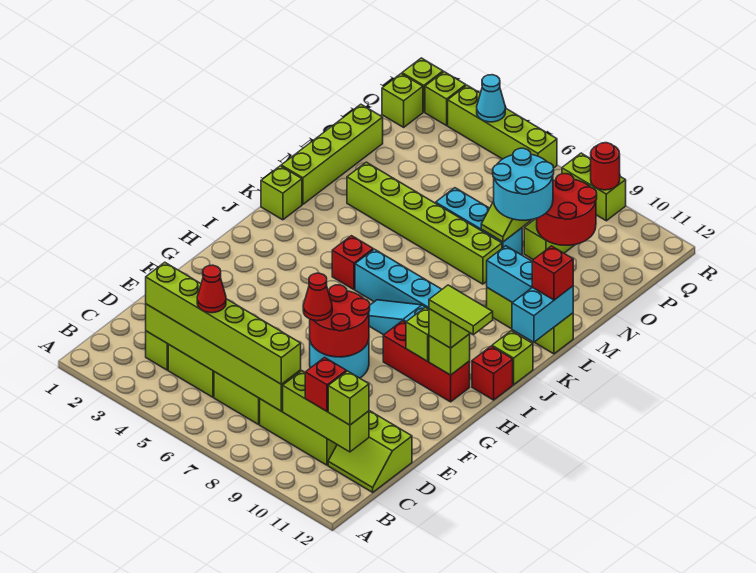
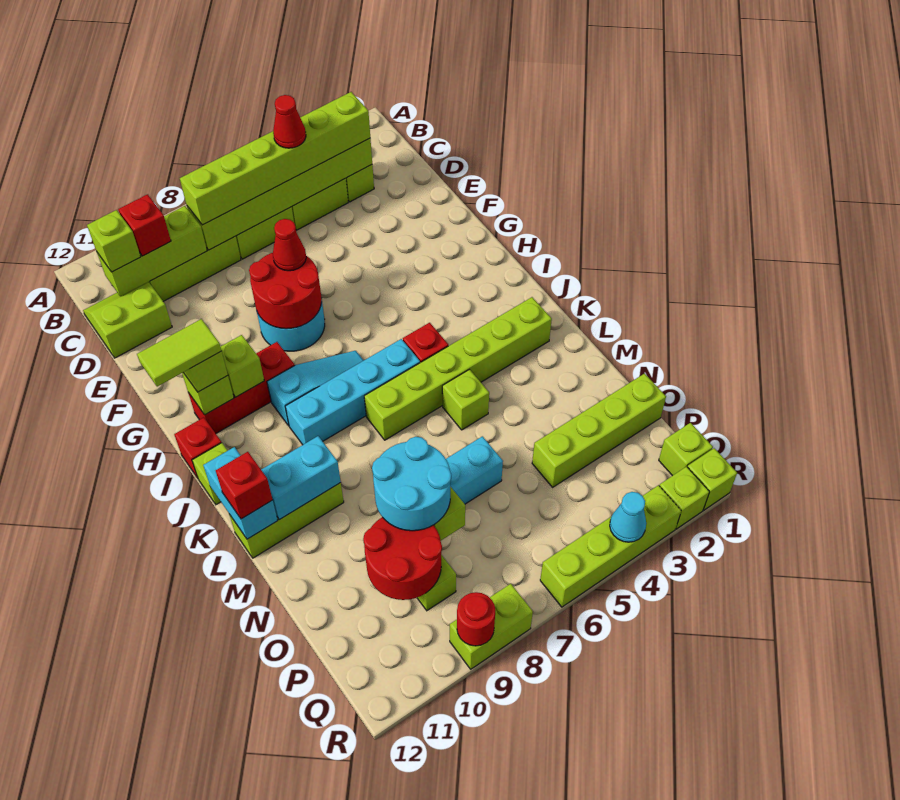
lime brick K1 level 1 -> lime brick L5 level 1
lime brick L1:O1 level 1 -> lime brick O1:O4 level 1
lime brick M3:M8 level 1 -> lime brick K2:K7 level 1

